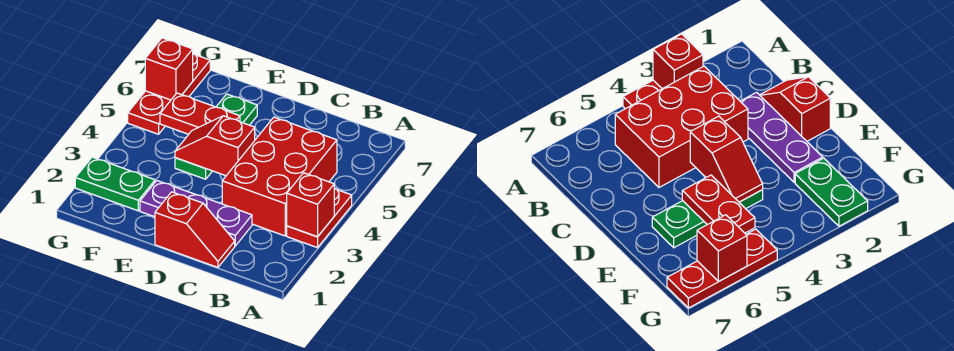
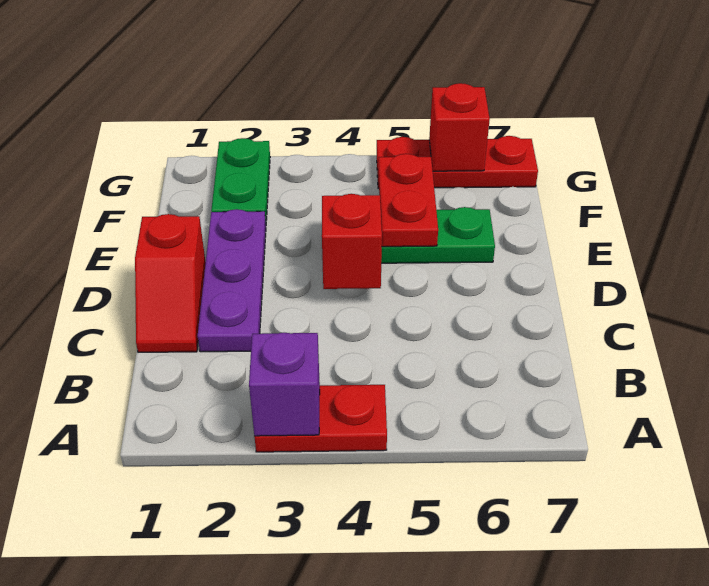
red brick A3 level 2 -> purple brick A3 level 2
red brick B3:C5 level 1 -> none

